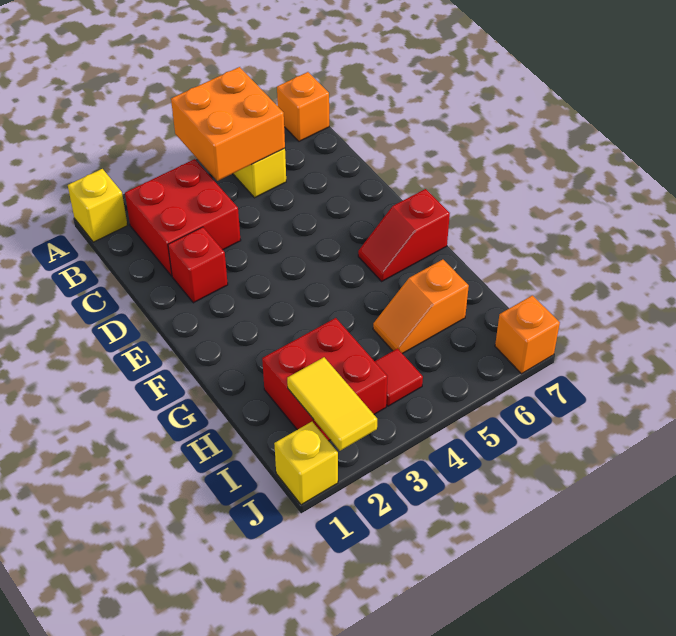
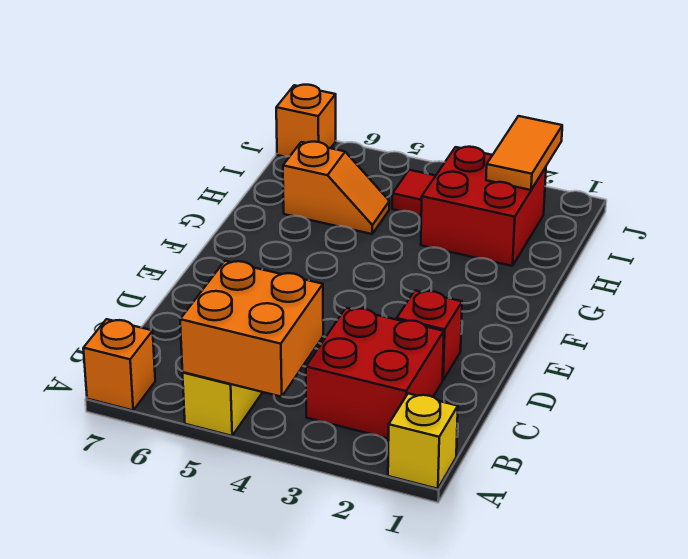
red slope F6:F7 level 1 top 7 -> none
yellow tile I2:J2 level 2 -> orange tile I2:J2 level 2
yellow brick J1 level 1 -> none

